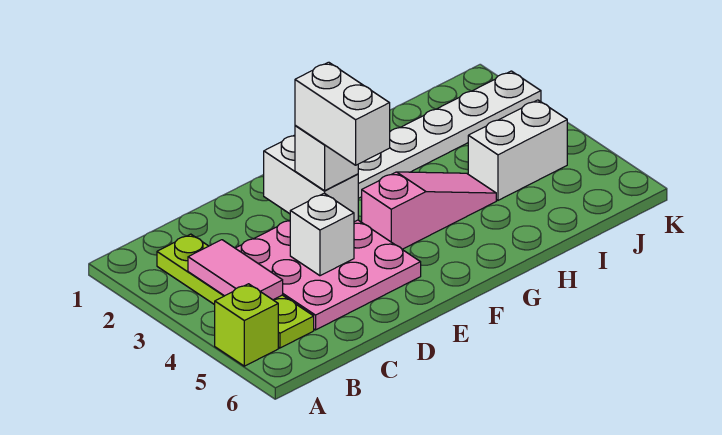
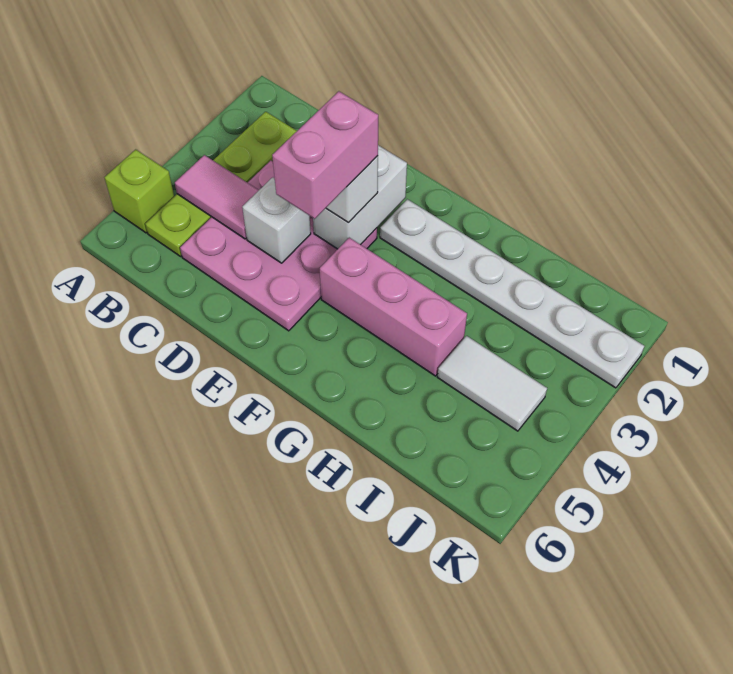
pink tile B3:B4 level 2 -> pink tile B4:C4 level 2
white brick E3:E4 level 4 -> pink brick E3:E4 level 4
pink slope F4:H4 level 1 top F -> pink brick F4:H4 level 1
white brick I4:J4 level 1 -> white tile I4:J4 level 1

